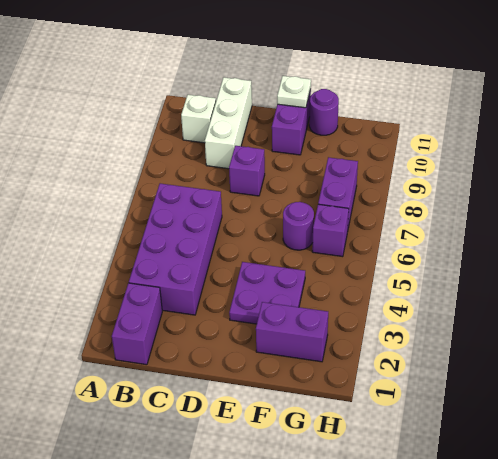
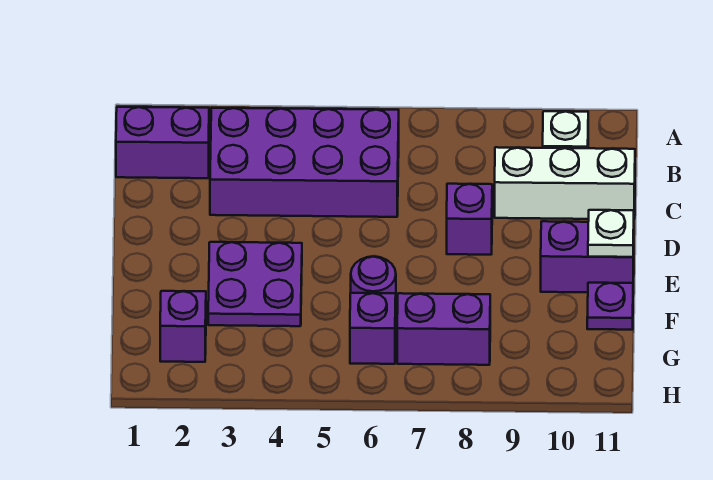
purple brick F2:G2 level 1 -> purple brick G2 level 1
purple round brick F11 level 1 -> purple plate F11 level 1

